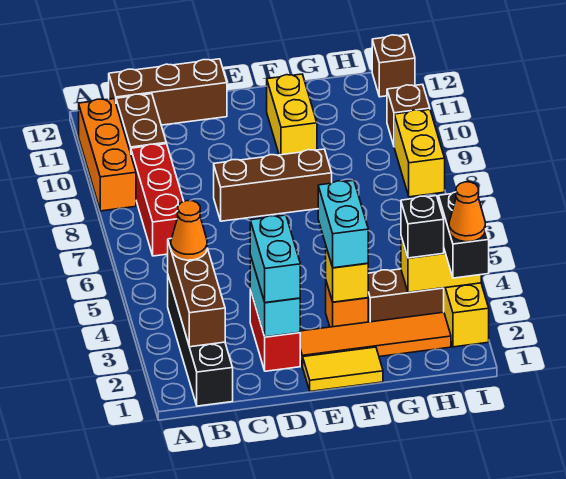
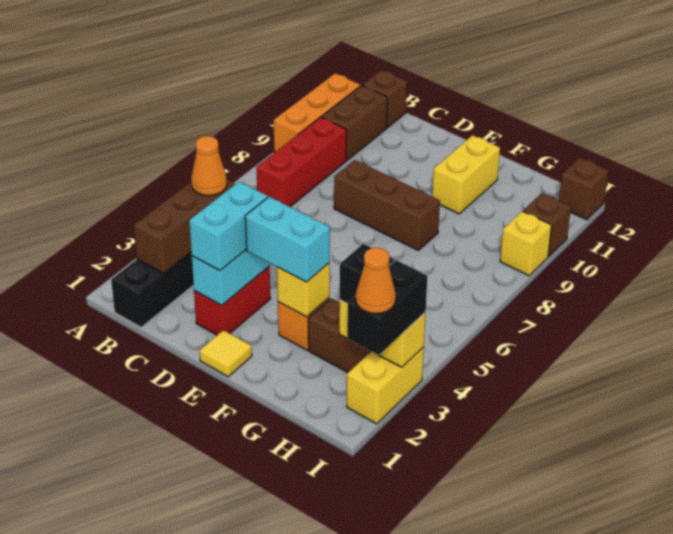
brown brick B12:D12 level 1 -> brown brick B12 level 1
yellow tile E1:F1 level 1 -> yellow tile E1 level 1
orange tile E2:H2 level 1 -> none
cyan brick F3:F4 level 3 -> cyan brick E3:F3 level 3
yellow brick I8:I9 level 1 -> yellow brick I9 level 1

